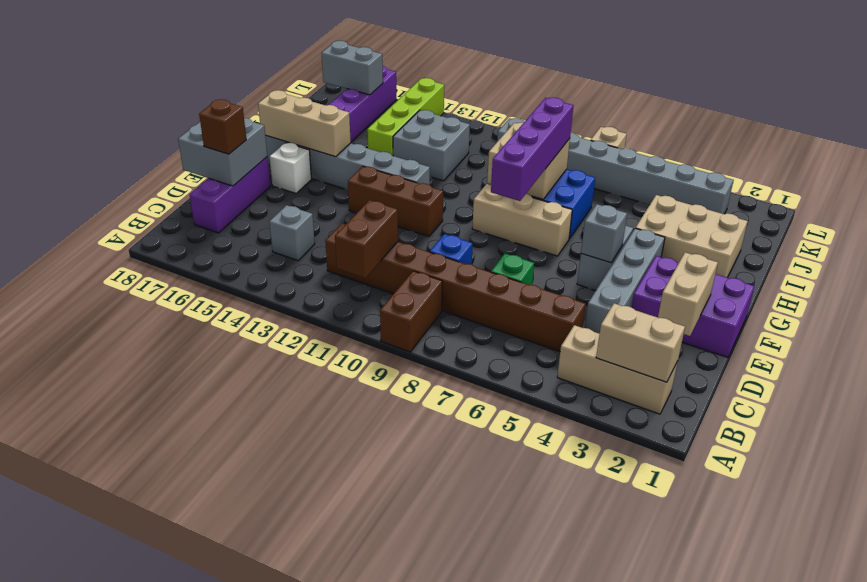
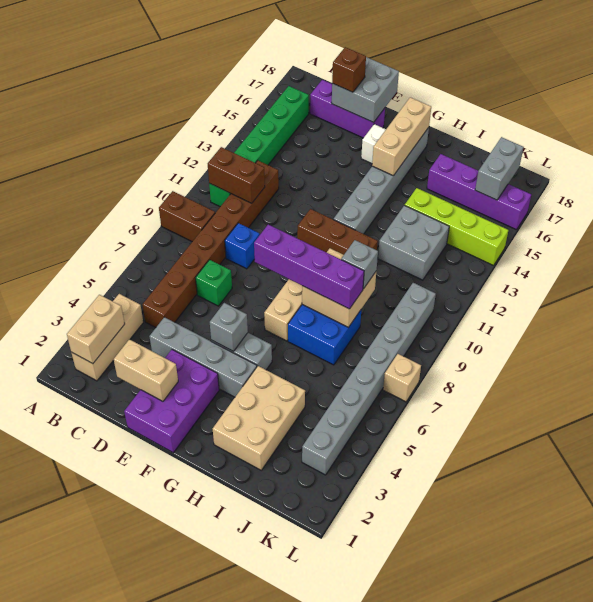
none -> green brick B11:B16 level 1
grey brick C14 level 1 -> grey brick I9 level 3
brown brick F11:F13 level 1 -> brown brick F11:H11 level 1

